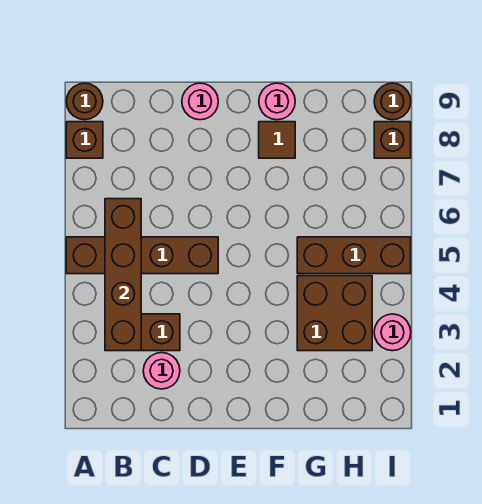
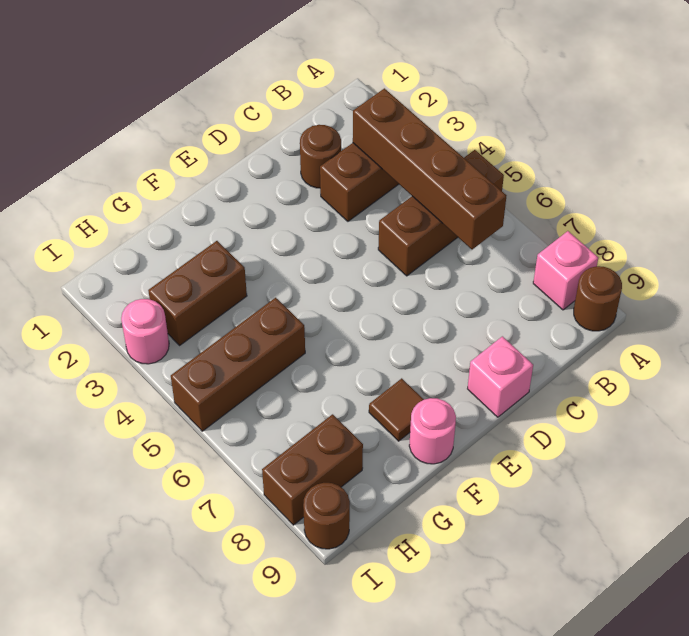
brown brick A5:D5 level 1 -> brown brick A5:C5 level 1
brown brick A8 level 1 -> pink brick A8 level 1
pink round brick C2 level 1 -> brown round brick C2 level 1
pink round brick D9 level 1 -> pink brick D9 level 1
brown brick G3:H4 level 1 -> brown brick G3:H3 level 1
brown brick I8 level 1 -> brown brick H8:I8 level 1

